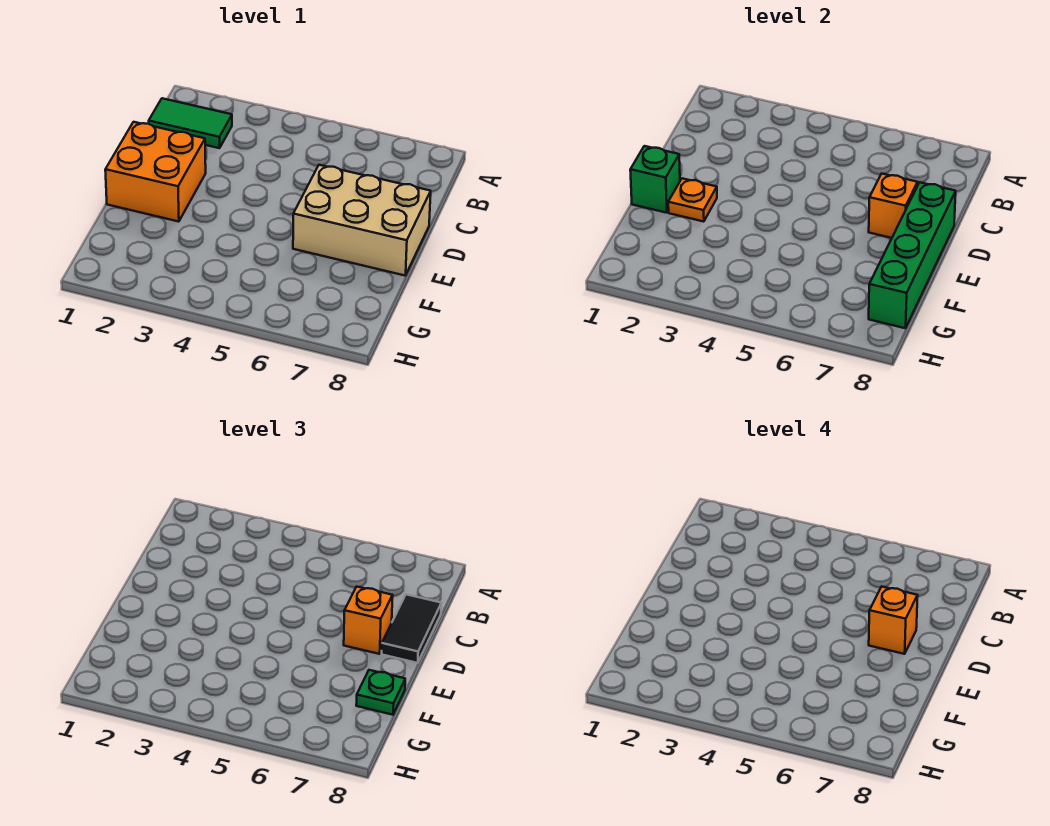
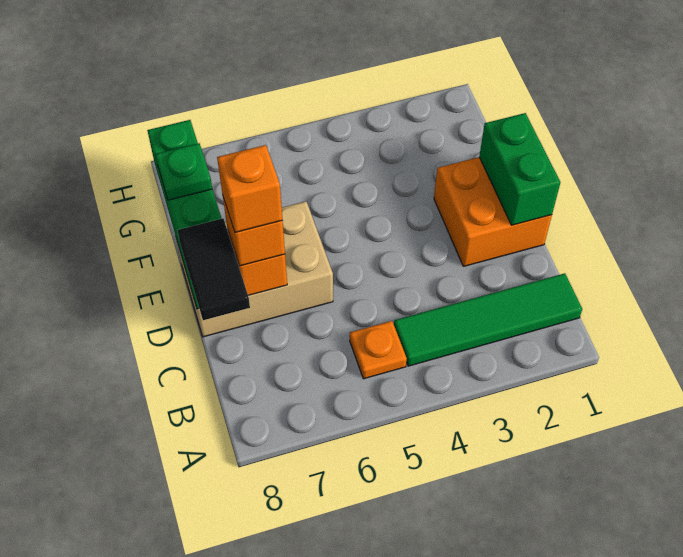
green tile B1:B2 level 1 -> green tile B1:B4 level 1
green brick E1 level 2 -> green brick D1:E1 level 2
orange plate E2 level 2 -> orange plate B5 level 1

